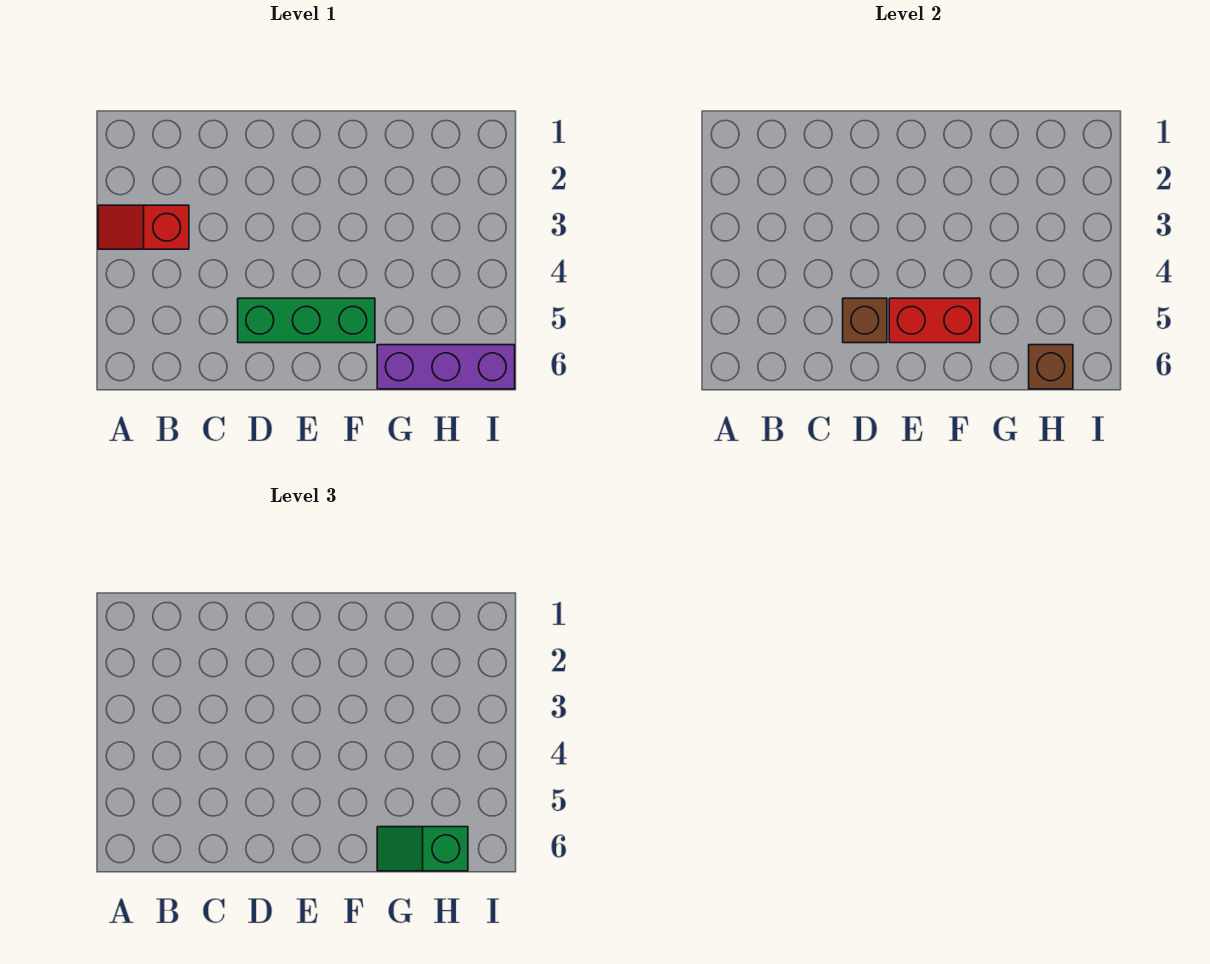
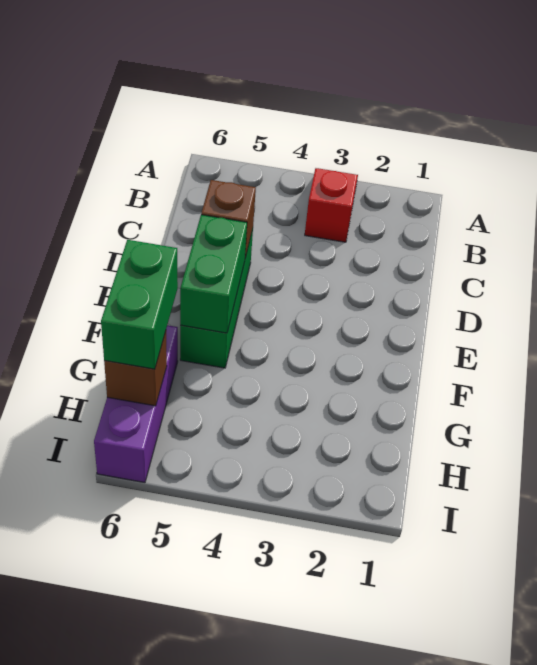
red brick E5:F5 level 2 -> green brick E5:F5 level 2
green slope G6:H6 level 3 top H -> green brick G6:H6 level 3

